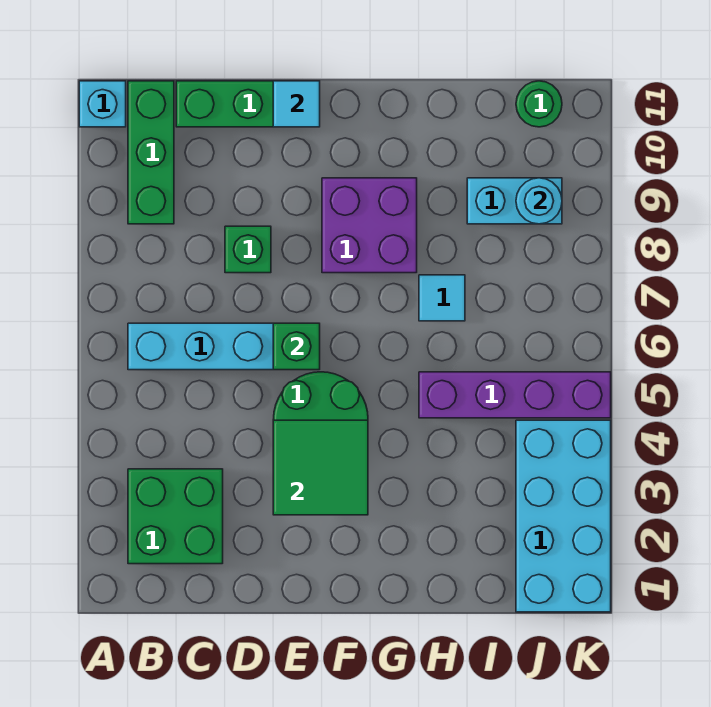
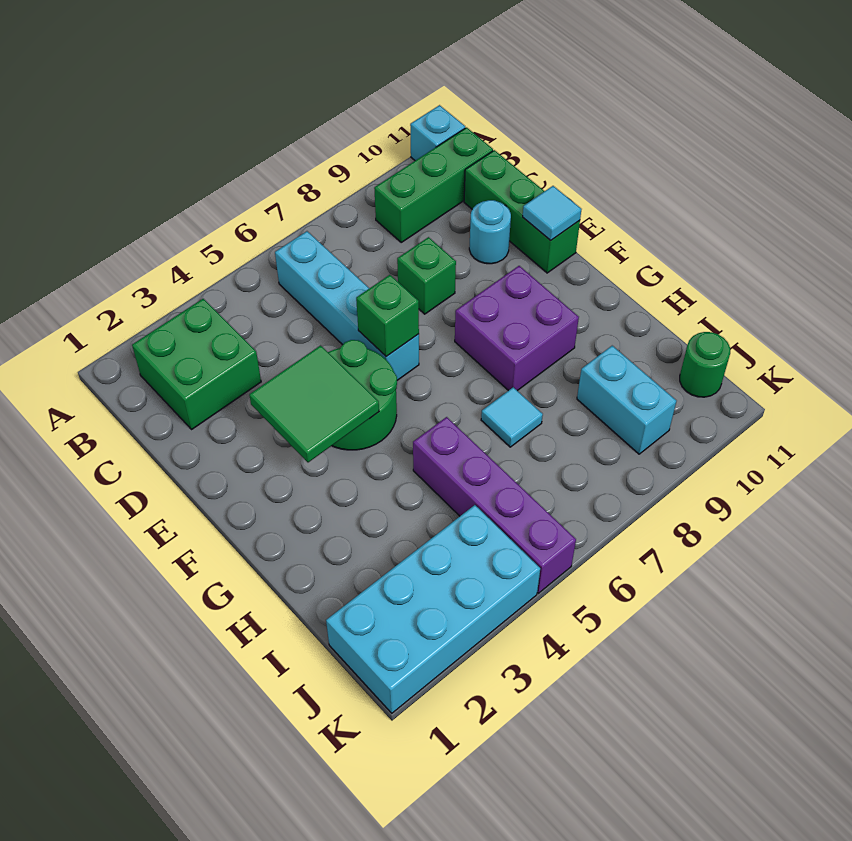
cyan round brick J9 level 2 -> cyan round brick D10 level 1

